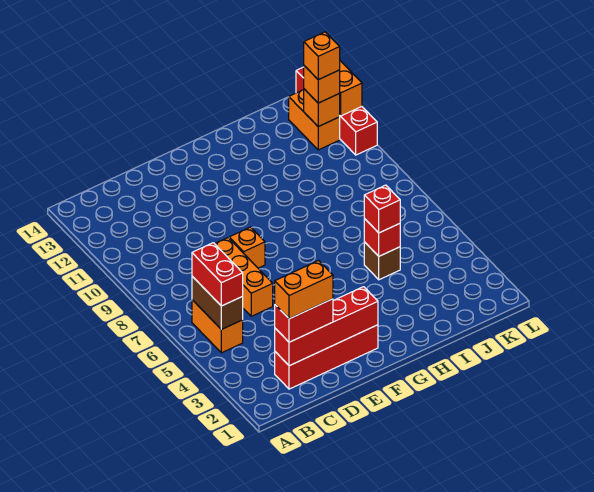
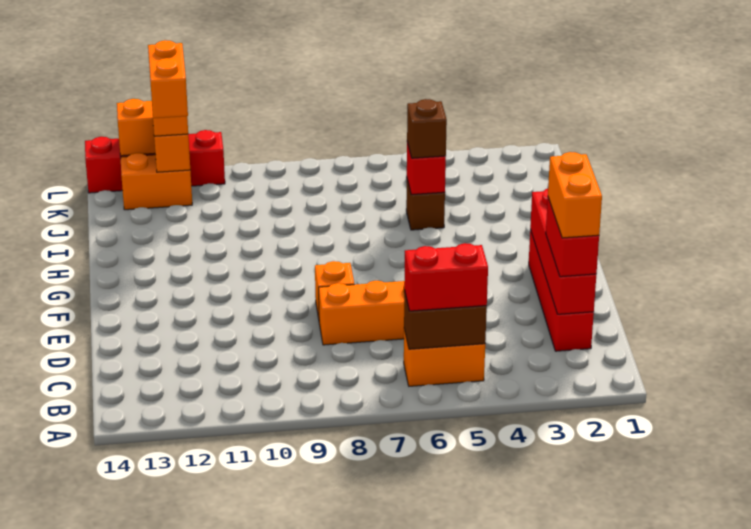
red brick I5 level 3 -> brown brick I5 level 3
orange brick K12 level 4 -> orange brick J12:K12 level 4

